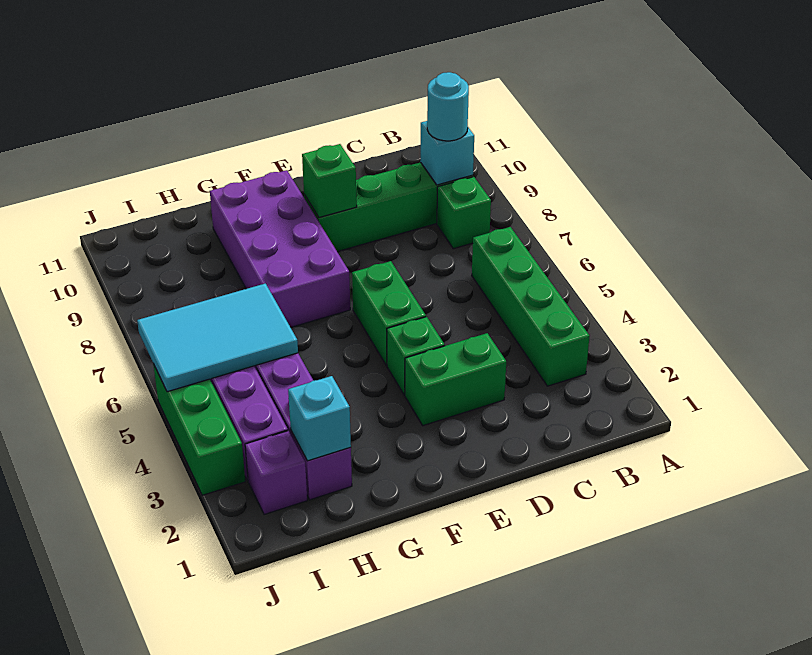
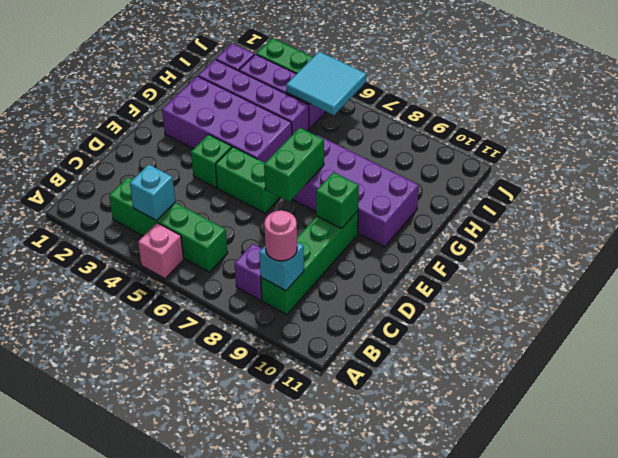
none -> pink brick A5 level 1
green brick B8 level 1 -> purple brick B8 level 1
cyan round brick B9 level 3 -> pink round brick B9 level 3
green brick D3:E3 level 1 -> green brick E7:F7 level 2
none -> purple brick F2:G5 level 1
cyan brick H2 level 2 -> cyan brick B4 level 2
cyan tile H5:J6 level 2 -> cyan tile I5:J6 level 2

